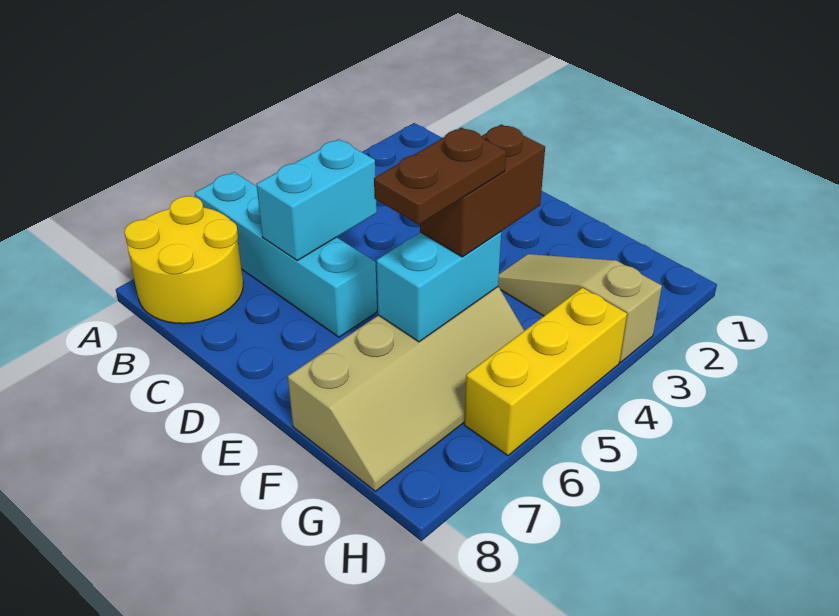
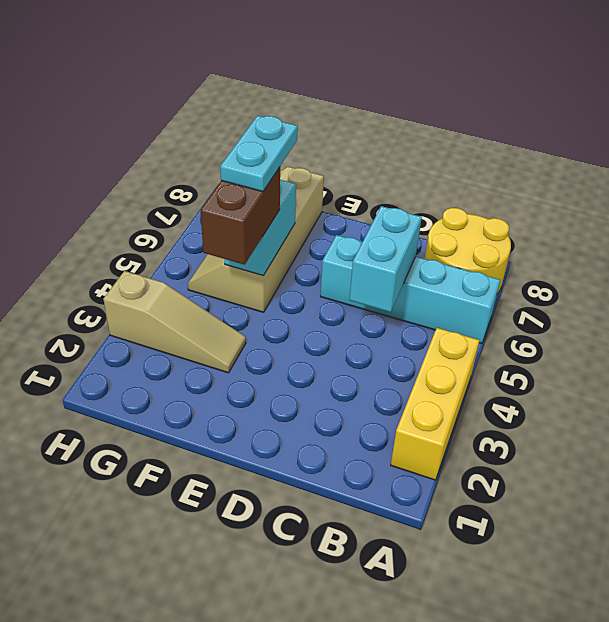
brown plate F5:F6 level 4 -> cyan plate F5:F6 level 4
yellow brick H4:H6 level 1 -> yellow brick A2:A4 level 1

